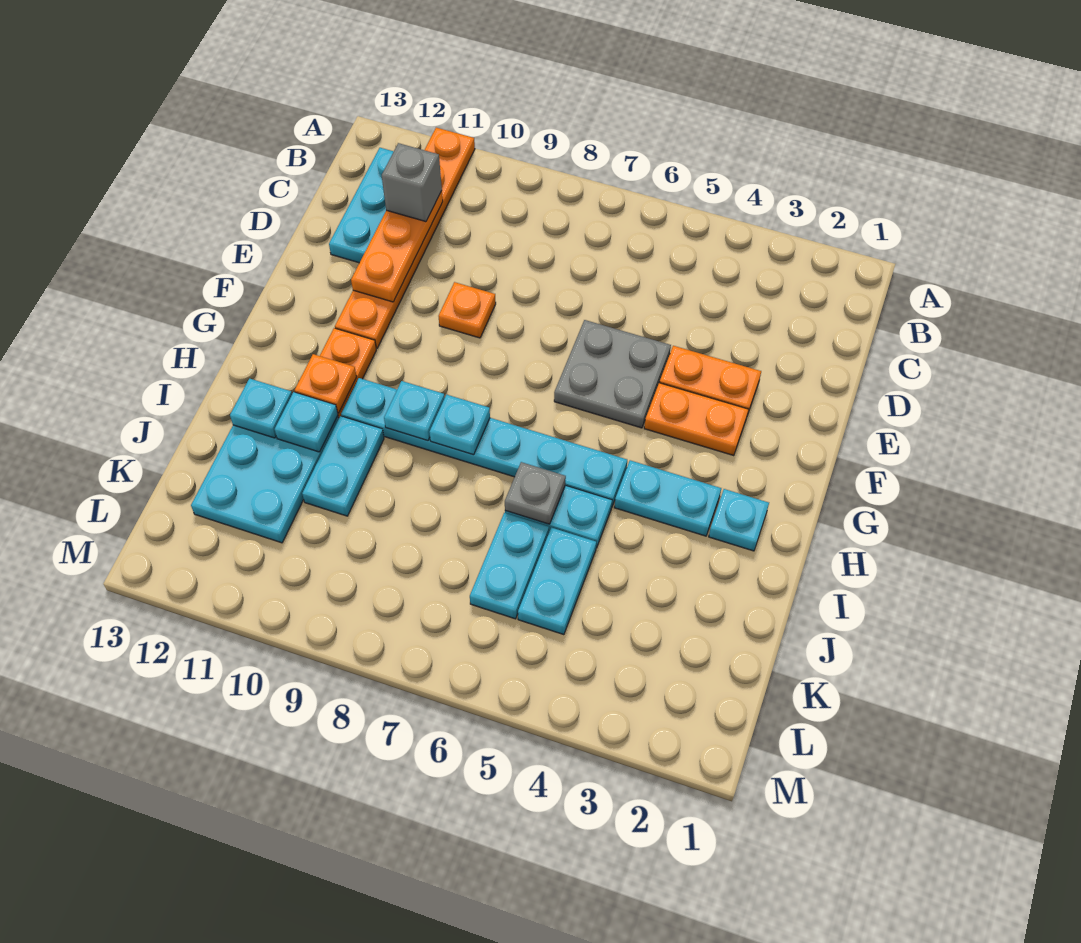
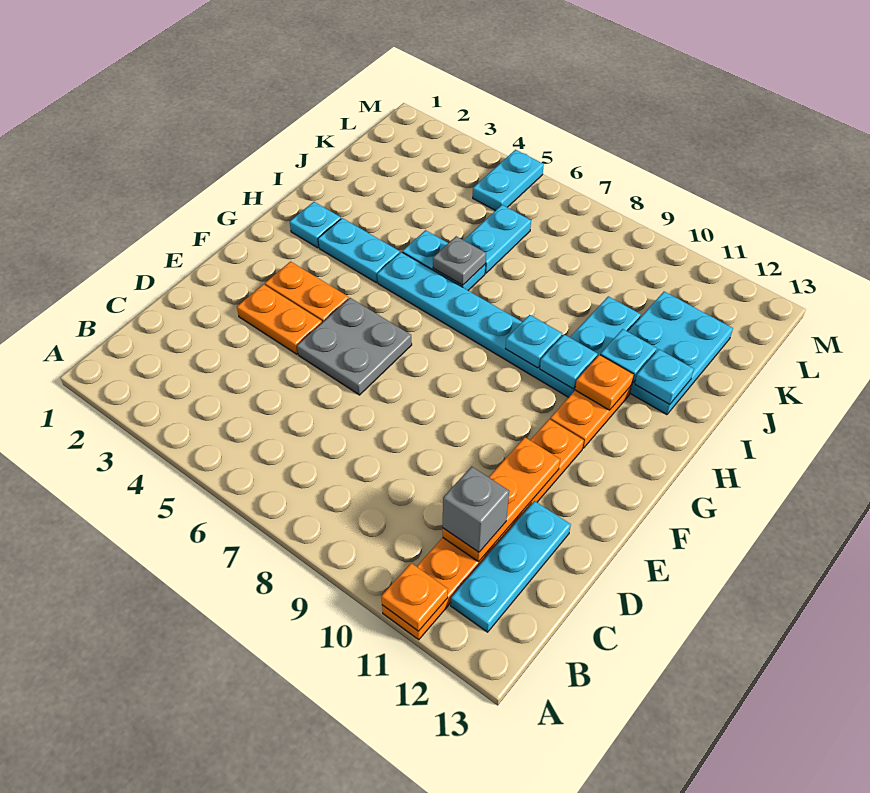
orange plate E9 level 1 -> orange plate A11 level 2
cyan plate H8 level 2 -> cyan plate H10 level 2
cyan plate J5:K5 level 1 -> cyan plate L5:M5 level 1

